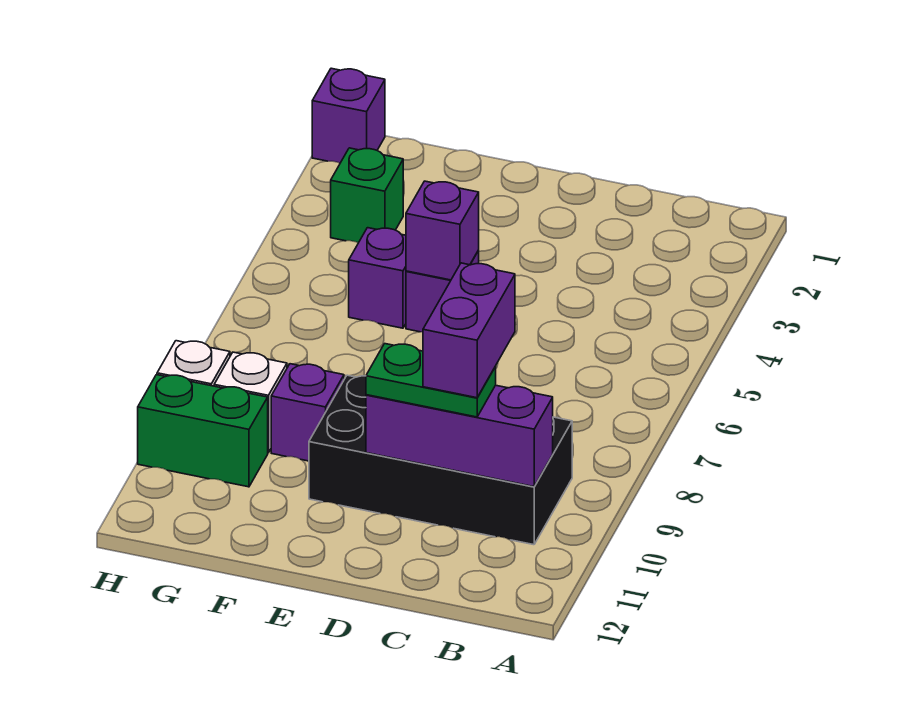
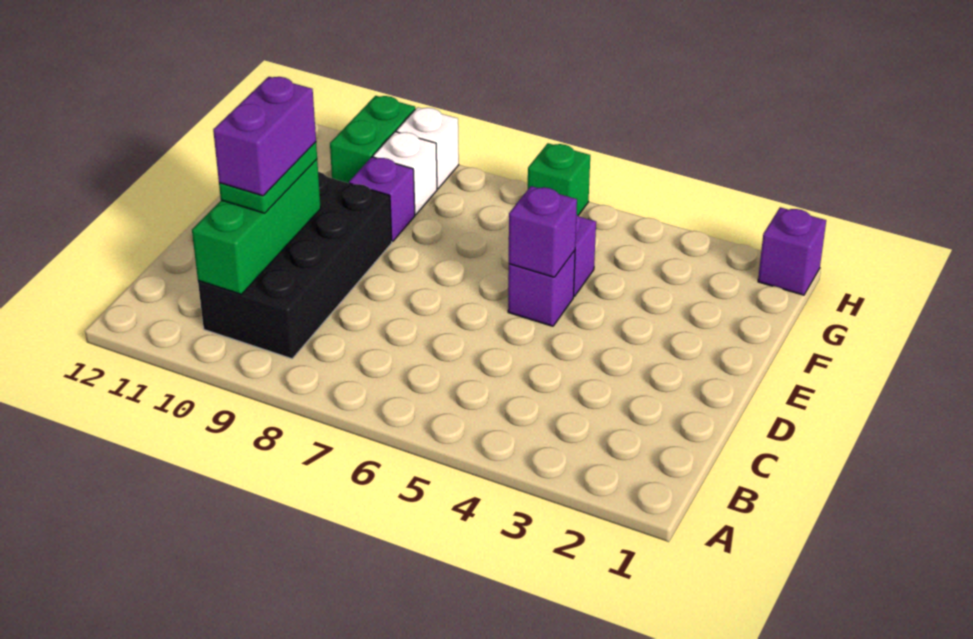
purple brick B10:D10 level 2 -> green brick B10:D10 level 2
purple brick C9:C10 level 4 -> purple brick C10:D10 level 4
green brick G3 level 1 -> green brick H6 level 1

